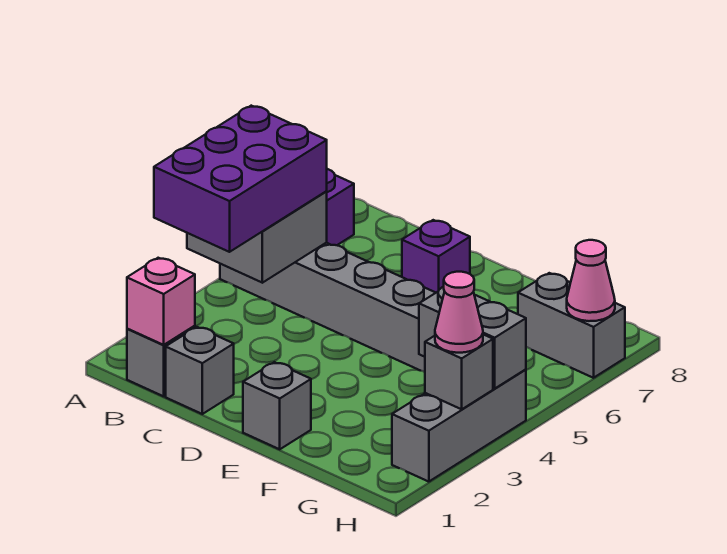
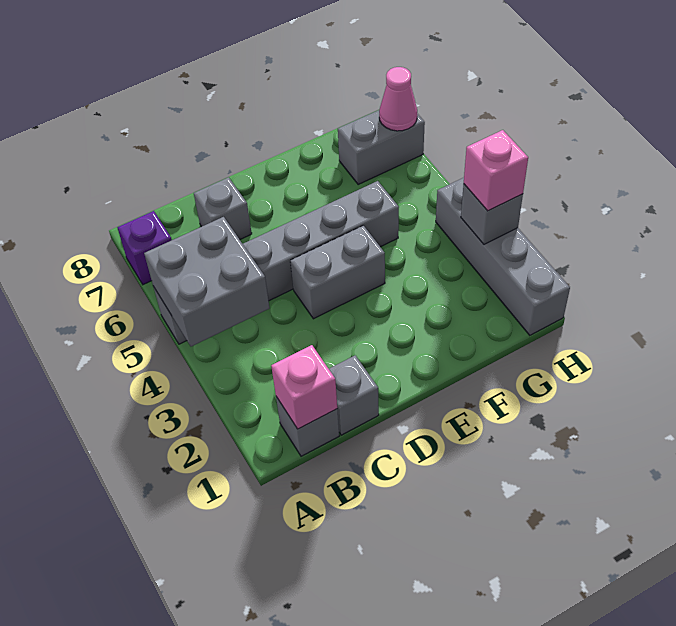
purple brick A3:B5 level 3 -> none
purple brick D7 level 1 -> none
grey brick E1 level 1 -> grey brick C7 level 1
grey brick G4:H4 level 2 -> grey brick D4:E4 level 1
grey brick H2:H4 level 1 -> grey brick H1:H4 level 1
pink cone H3 level 3 -> pink brick H3 level 3

